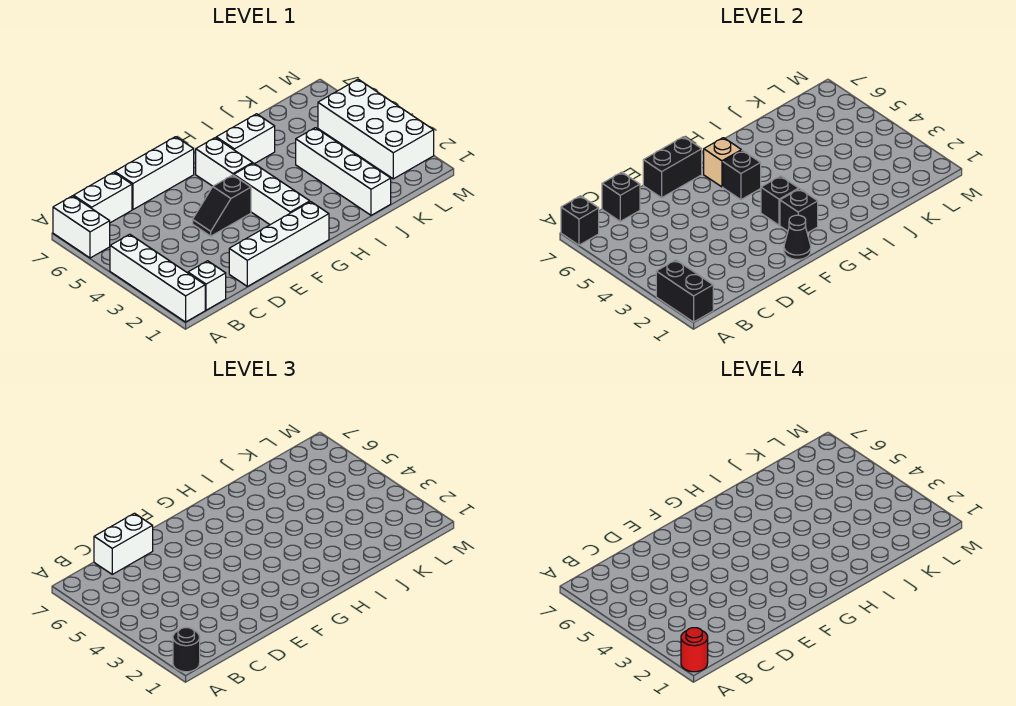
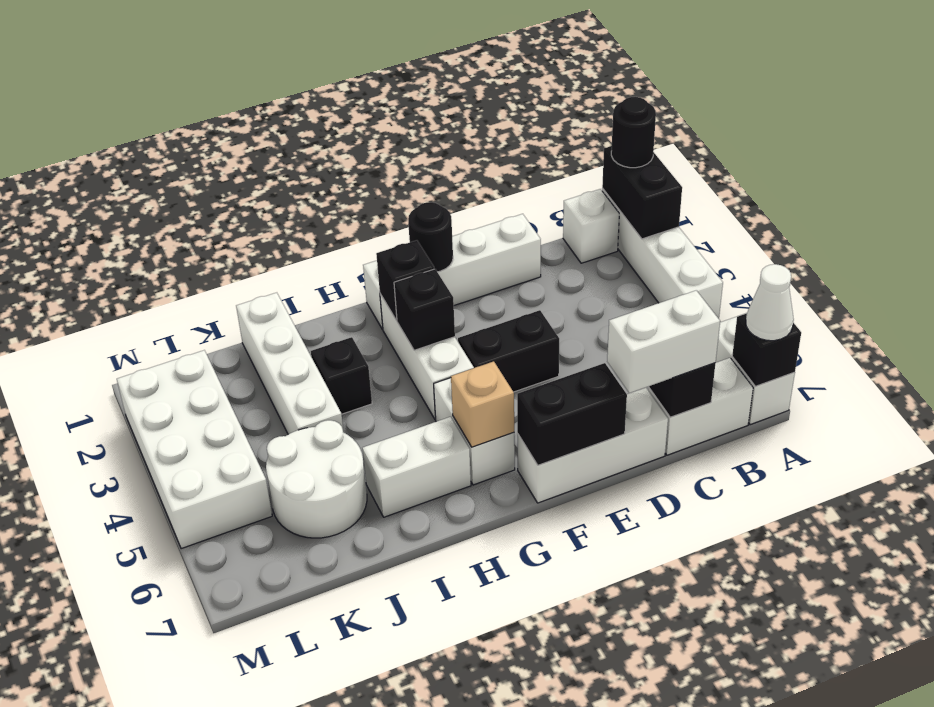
red round brick A1 level 4 -> none
none -> white cone A7 level 3
black slope E4:F4 level 1 top F -> black brick E4:F4 level 1
black cone F1 level 2 -> black round brick F1 level 2
black brick G5 level 2 -> black brick I3 level 1
none -> white round brick J5:K6 level 1

